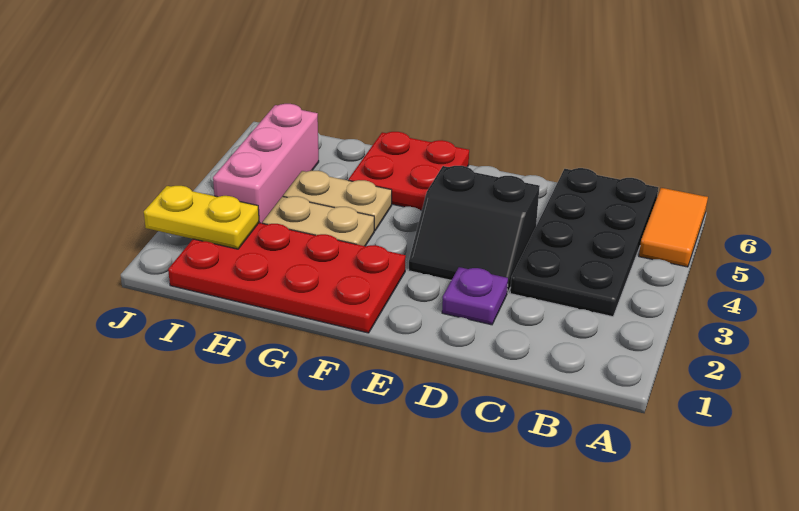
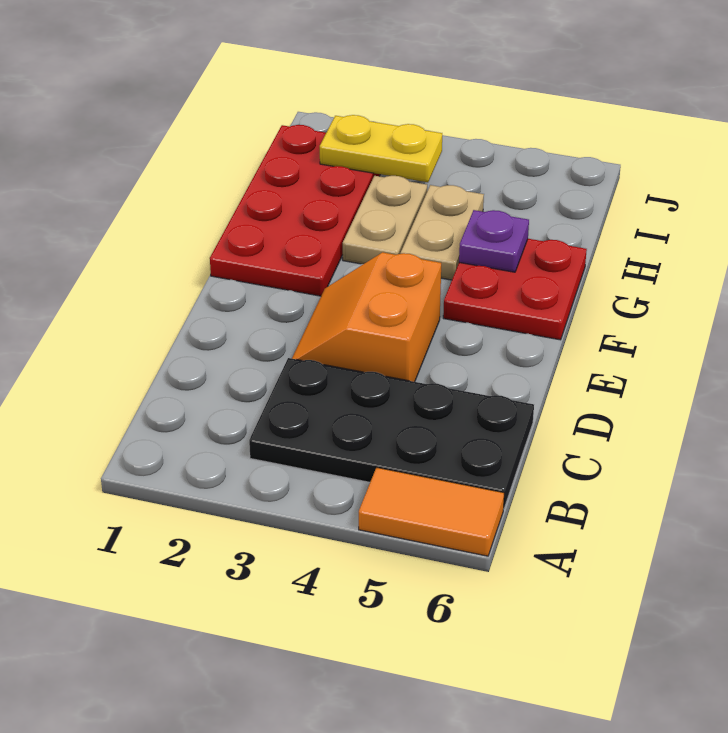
purple plate D2 level 1 -> purple plate G5 level 2
black slope D3:E4 level 1 top 4 -> orange slope D3:E4 level 1 top 4
yellow plate I2:J2 level 2 -> yellow plate I2:I3 level 2
pink brick I3:I5 level 1 -> none

